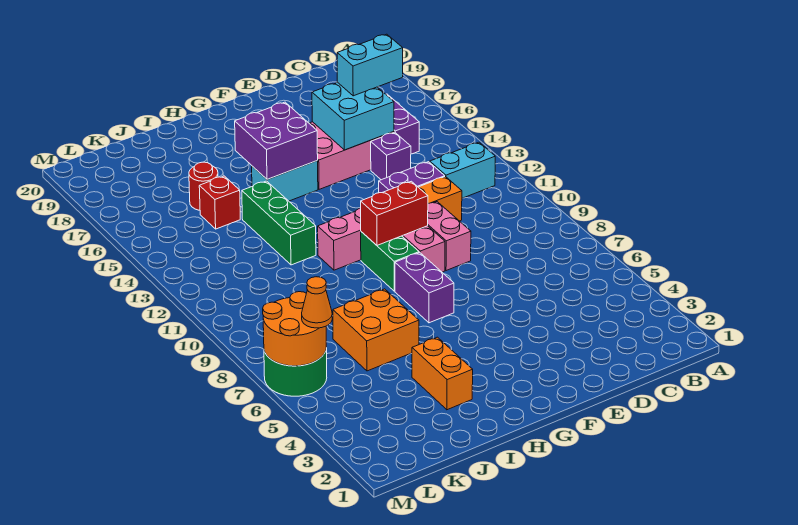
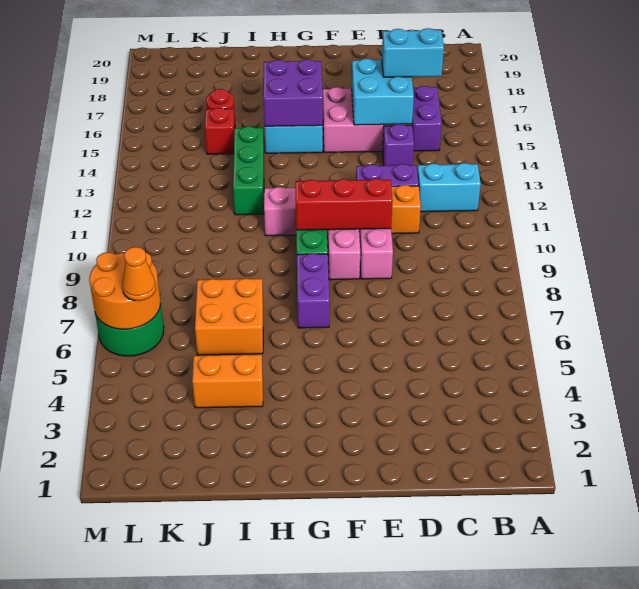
red brick F10:G10 level 2 -> red brick E10:G10 level 2
orange brick I3:I4 level 1 -> orange brick I4:J4 level 1

